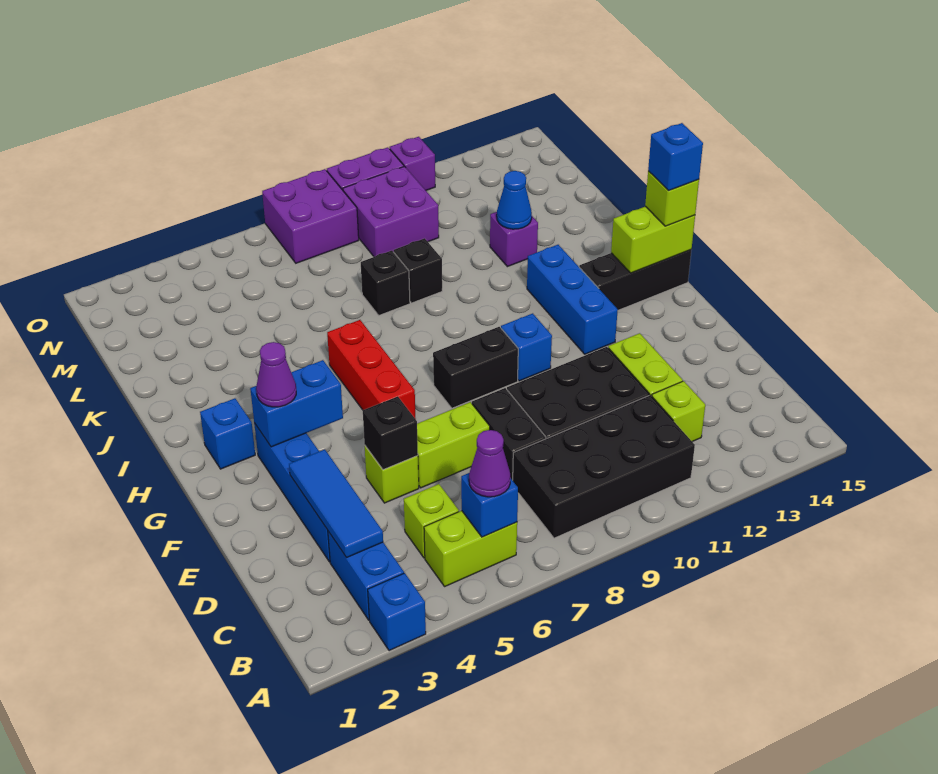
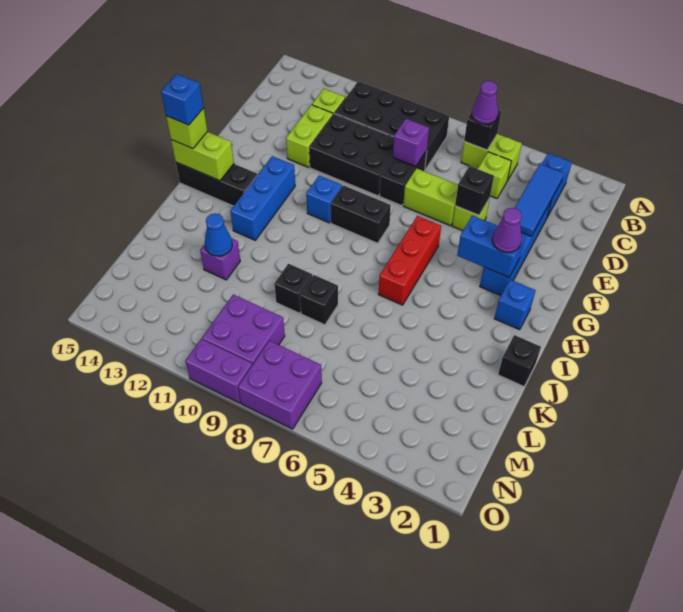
blue brick A3 level 1 -> none
blue brick B6 level 2 -> black brick B6 level 2
none -> black brick J1 level 1
purple brick O11 level 1 -> purple brick D8 level 2

